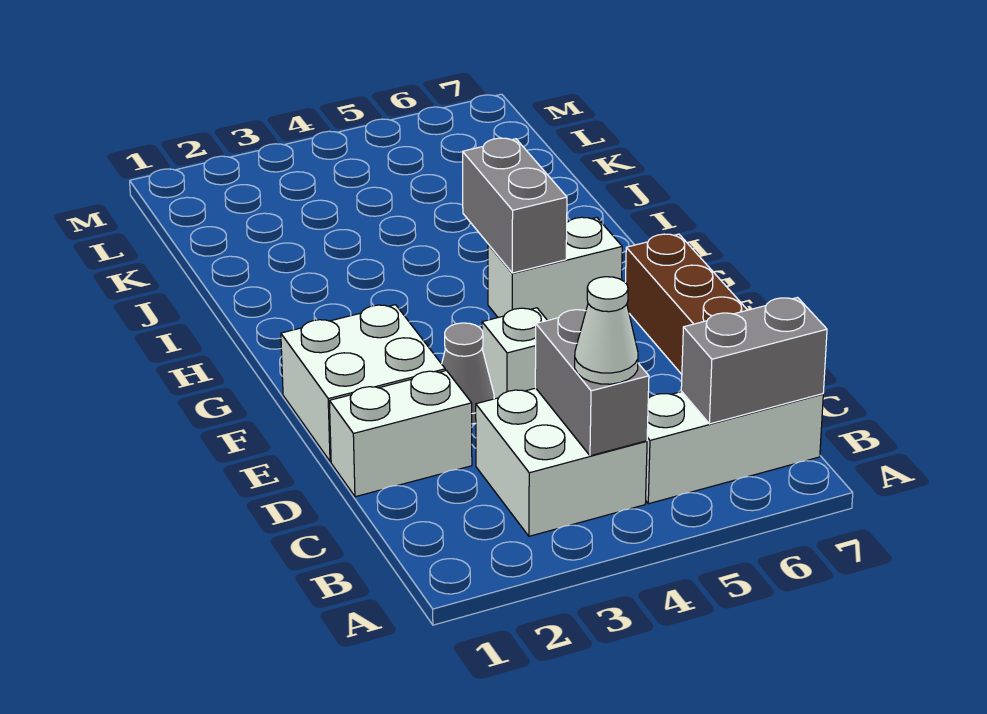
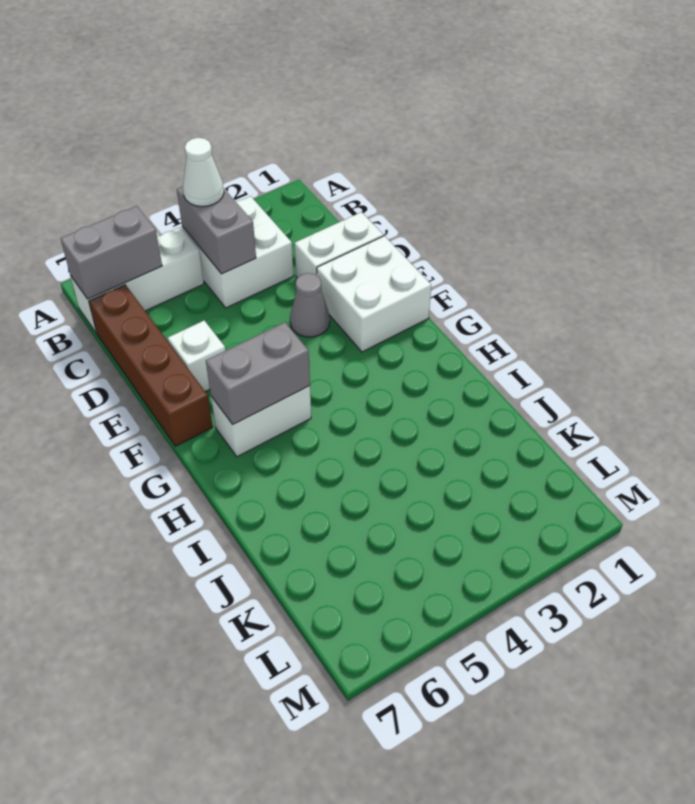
white brick E4 level 1 -> white brick E6 level 1
grey brick G5:H5 level 2 -> grey brick G5:G6 level 2

